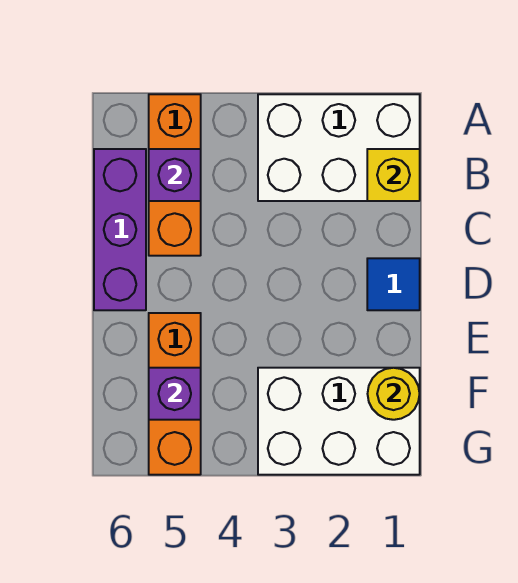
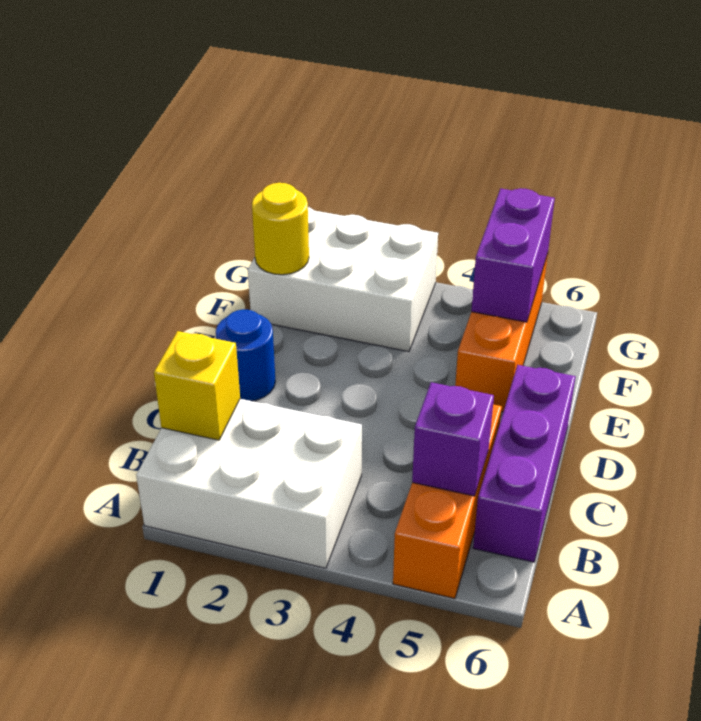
blue tile D1 level 1 -> blue round brick D1 level 1
purple brick F5 level 2 -> purple brick F5:G5 level 2

